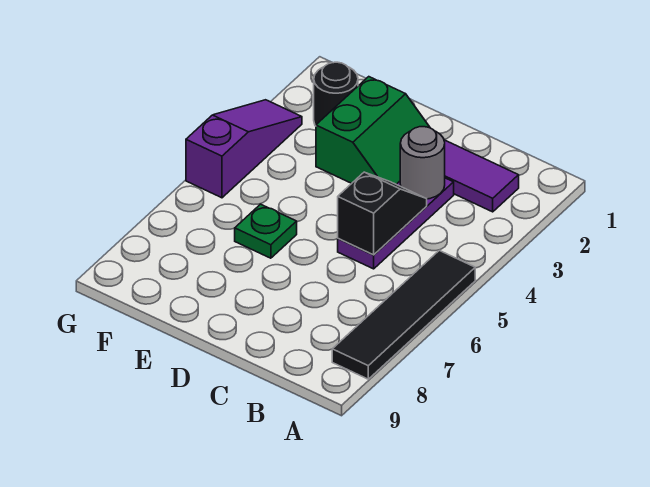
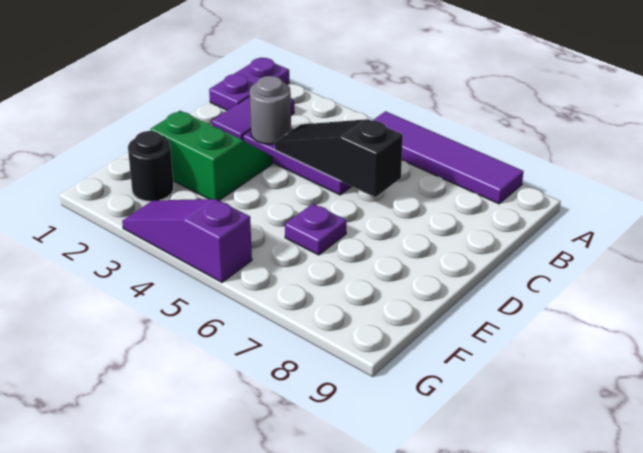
none -> purple plate A1:B1 level 1
black tile A5:A8 level 1 -> purple tile A5:A8 level 1
black slope C4:C5 level 2 top 5 -> black slope C4:C6 level 2 top 6
green plate E6 level 1 -> purple plate E6 level 1

